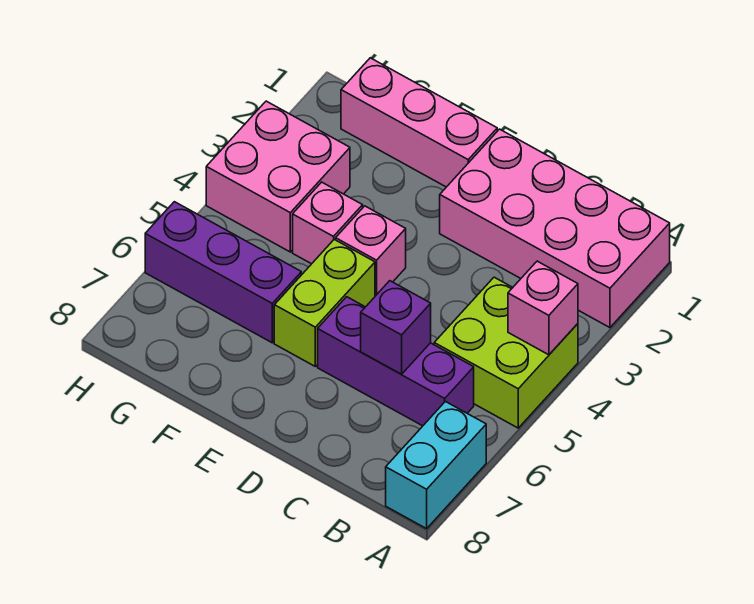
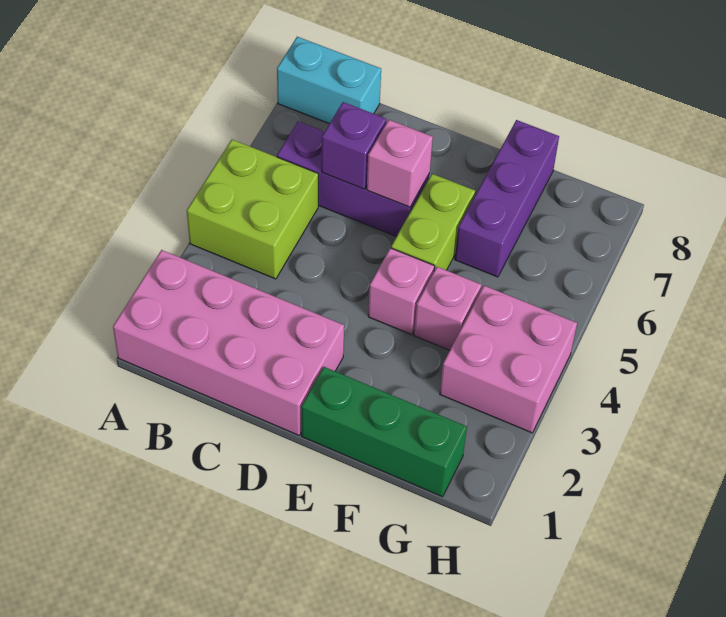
pink brick A4 level 2 -> pink brick D6 level 2
cyan brick A7:A8 level 1 -> cyan brick A8:B8 level 1
pink brick E1:G1 level 1 -> green brick E1:G1 level 1
purple brick F6:H6 level 1 -> purple brick F6:F8 level 1

